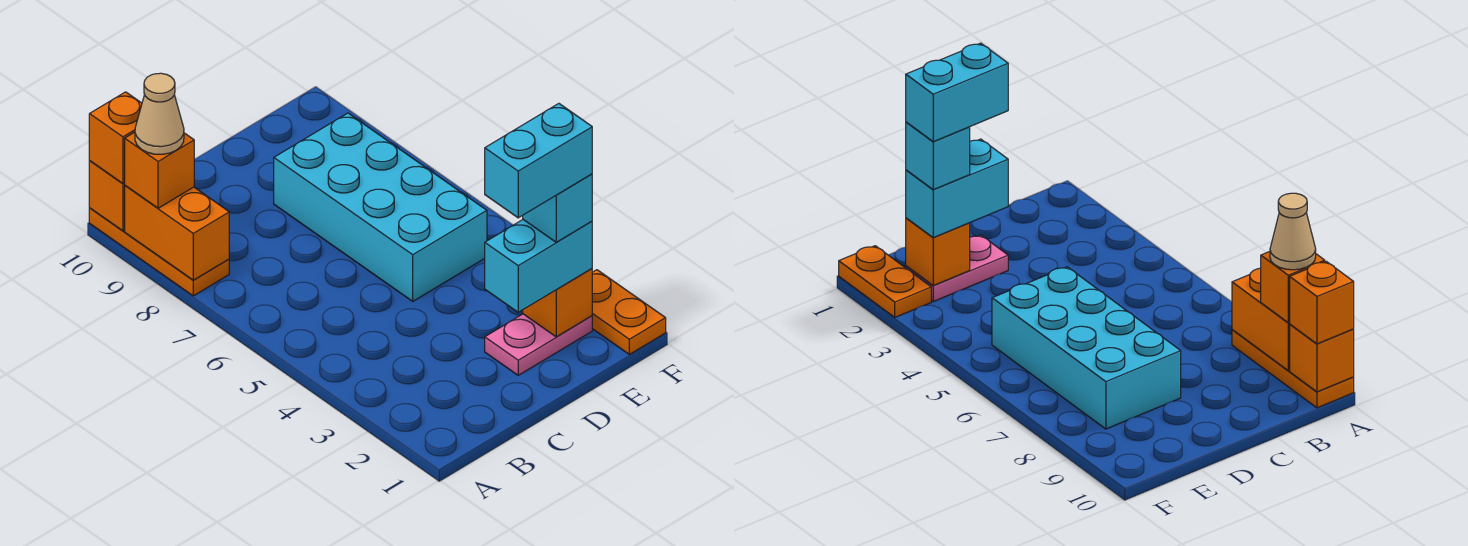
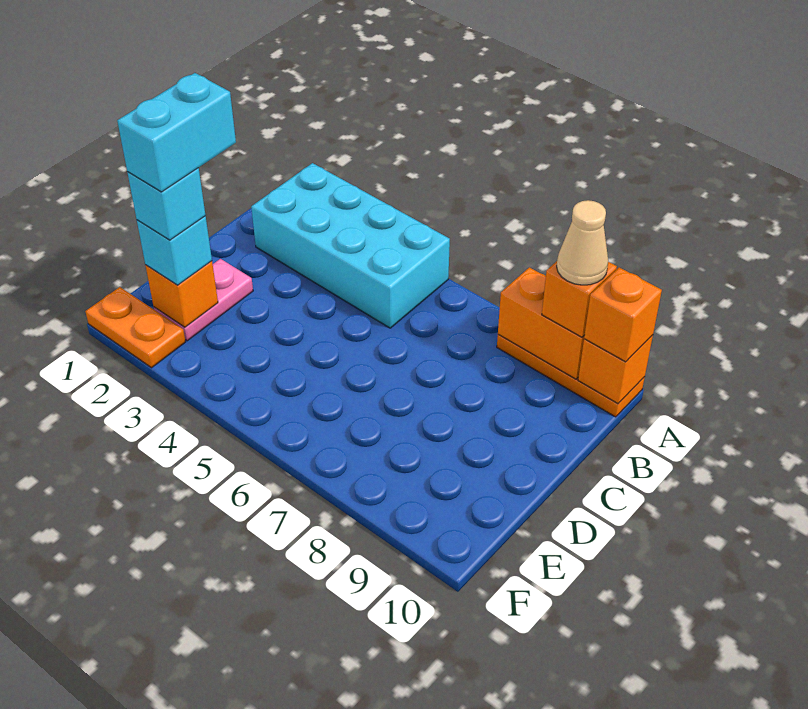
cyan brick D2:E2 level 3 -> cyan brick E2 level 3
cyan brick D5:E8 level 1 -> cyan brick A2:B5 level 1

